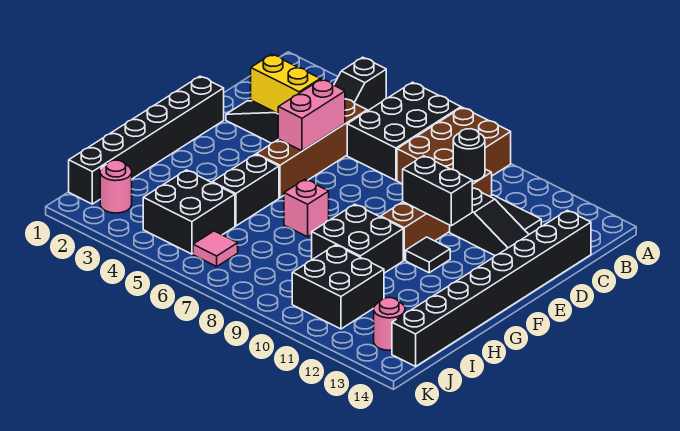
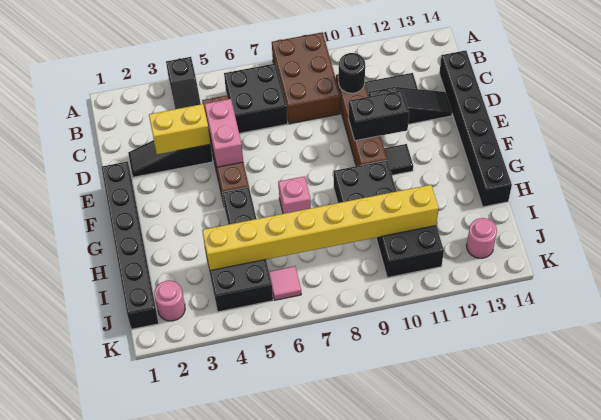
black brick A6:C7 level 1 -> black brick B6:C7 level 1
black brick C14:J14 level 1 -> black brick C14:H14 level 1
none -> yellow brick I4:I11 level 2

